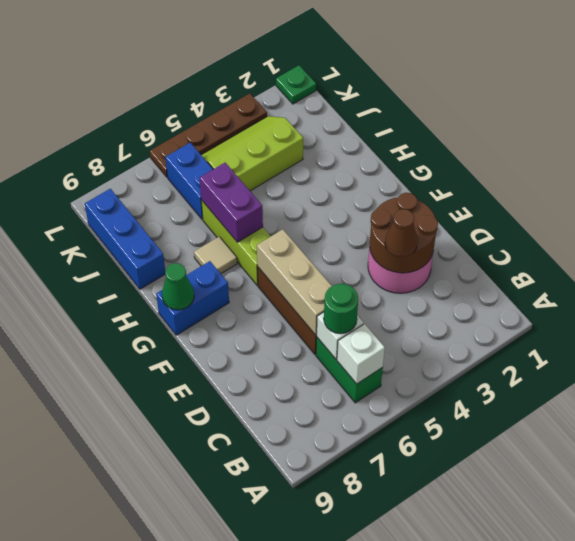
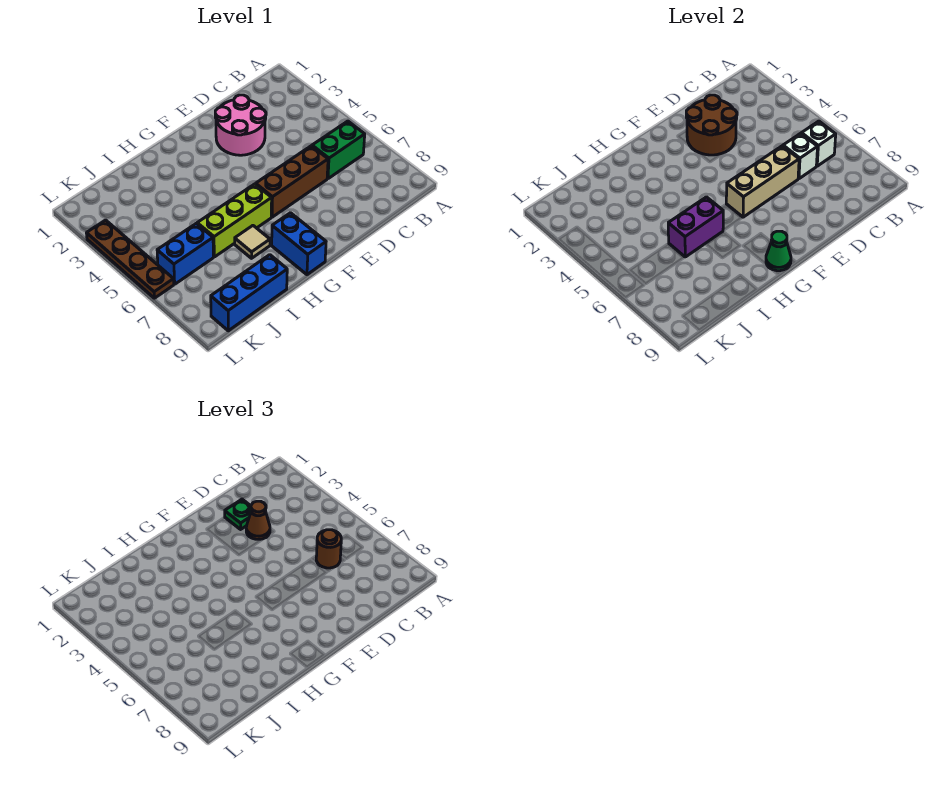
green round brick C6 level 3 -> brown round brick C6 level 3
lime slope J3:K5 level 1 top J -> none
green plate L1 level 1 -> green plate D2 level 3

